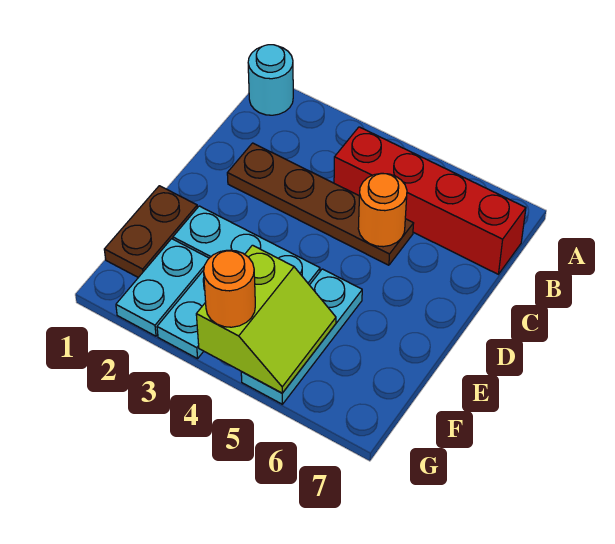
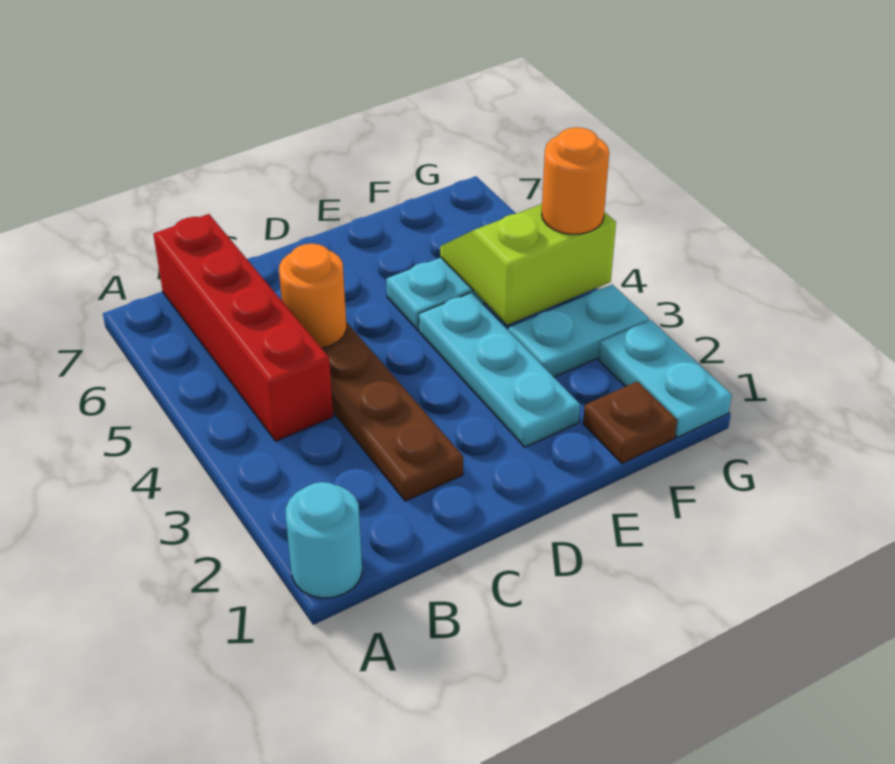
brown plate E1:F1 level 1 -> brown plate F1 level 1
cyan plate F2:G2 level 1 -> cyan plate G1:G2 level 1

